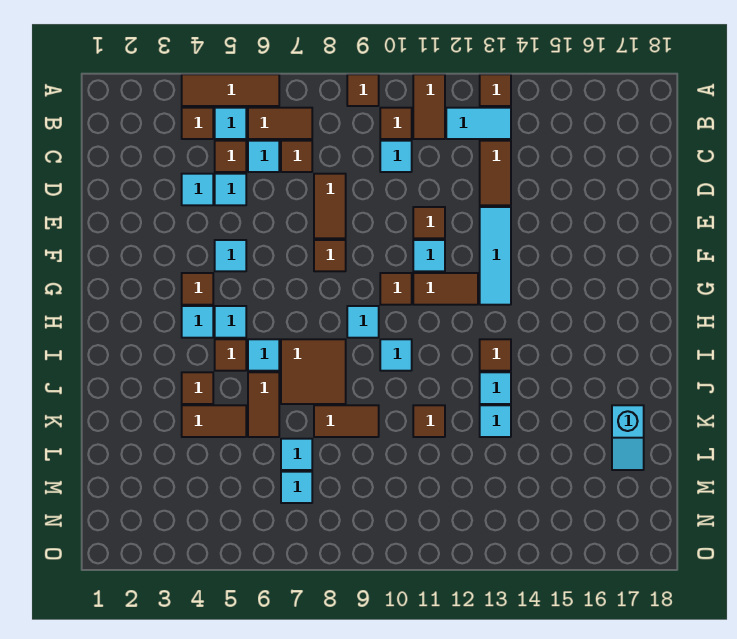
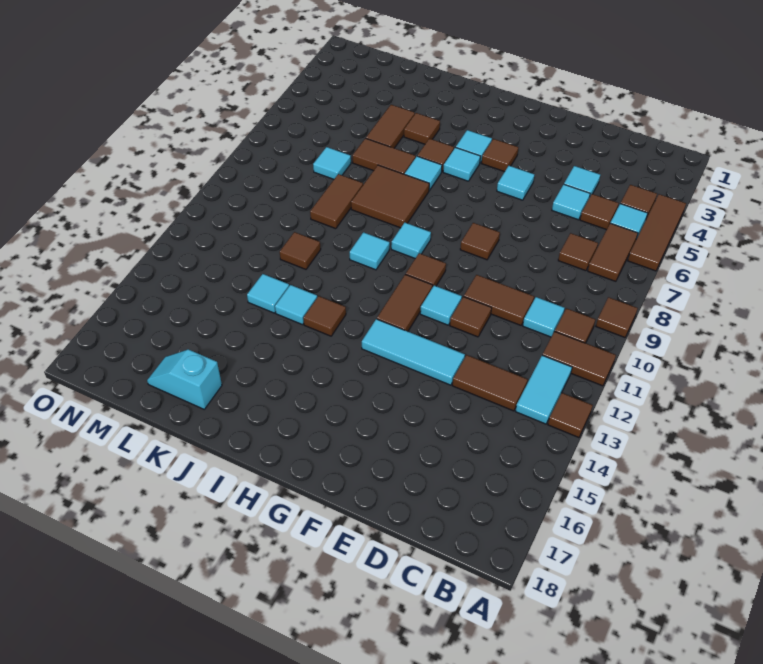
cyan tile C6 level 1 -> none
brown tile D8:E8 level 1 -> brown tile D10:E10 level 1
cyan tile M7 level 1 -> none

